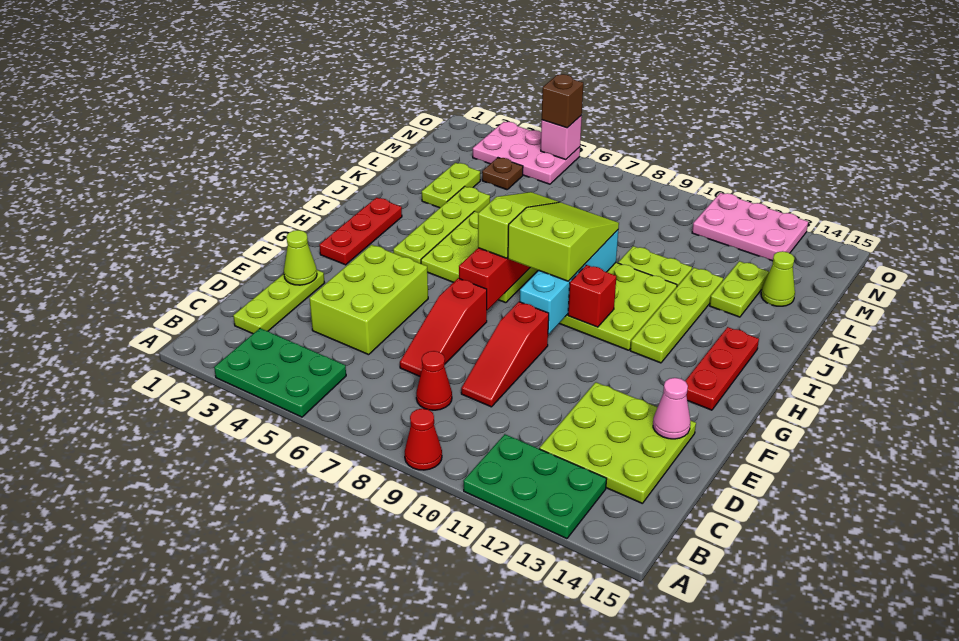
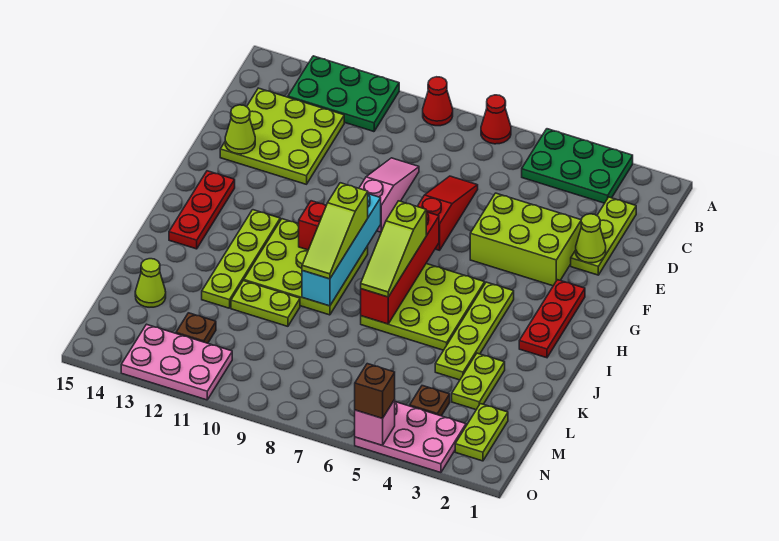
red cone C8 level 1 -> red cone A7 level 1
lime brick D4:F5 level 1 -> lime brick E3:F5 level 1
red slope D9:F9 level 1 top F -> pink slope D9:F9 level 1 top F
pink cone E14 level 2 -> lime cone E14 level 2
lime slope H8:J9 level 3 top H -> lime slope H9:J9 level 3 top H
lime plate K13:L13 level 1 -> lime plate M2:N2 level 1
none -> brown plate M12 level 1

